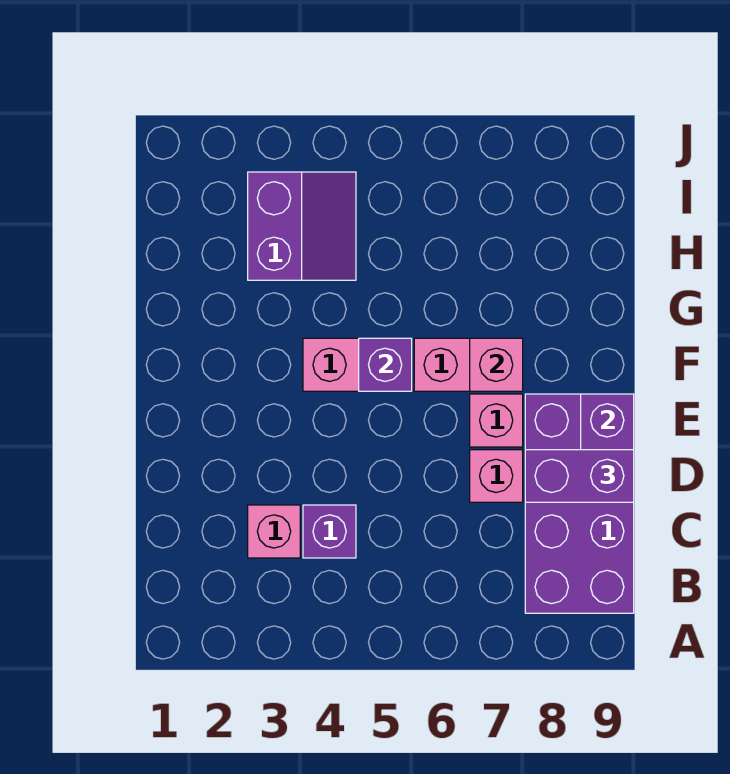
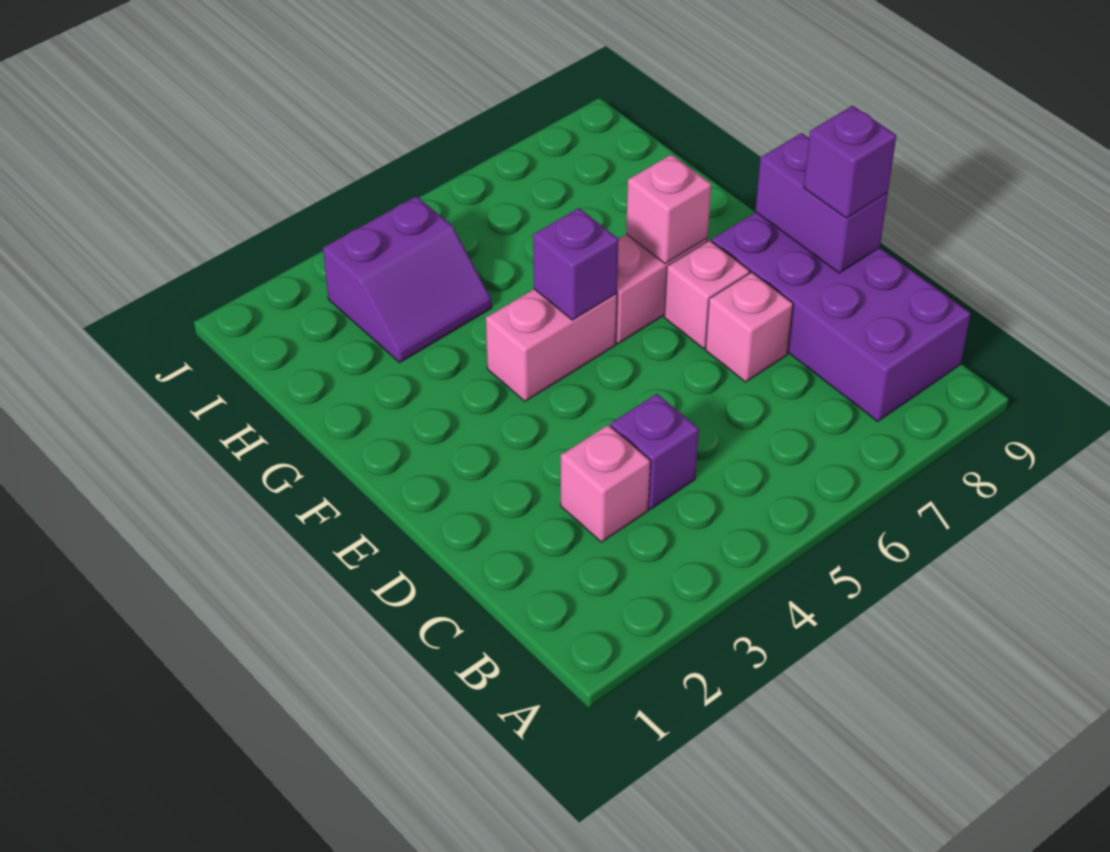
purple brick D8:D9 level 3 -> purple brick D9 level 3
purple slope H3:I4 level 1 top 3 -> purple slope H3:I4 level 1 top I

